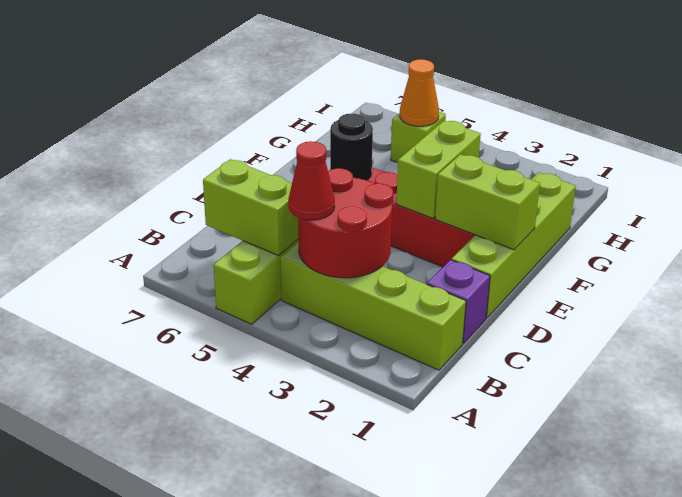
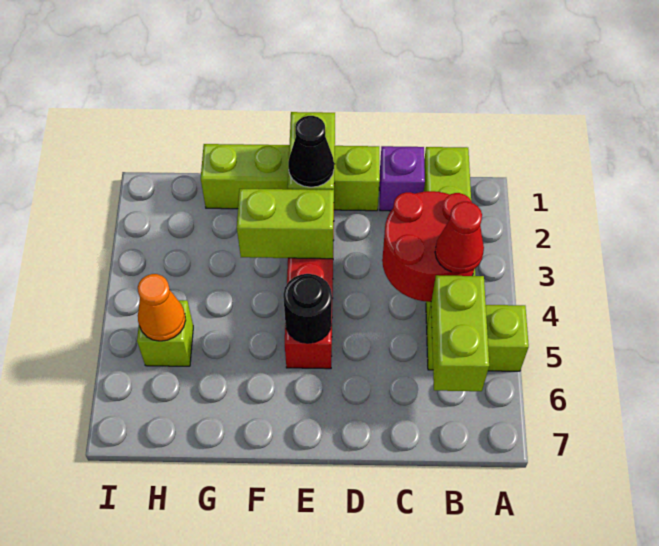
none -> black cone E2 level 3

